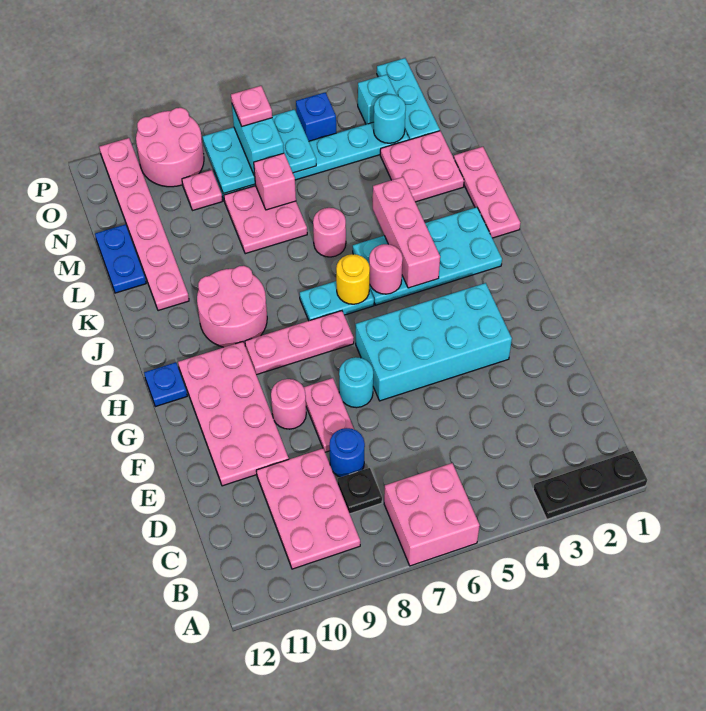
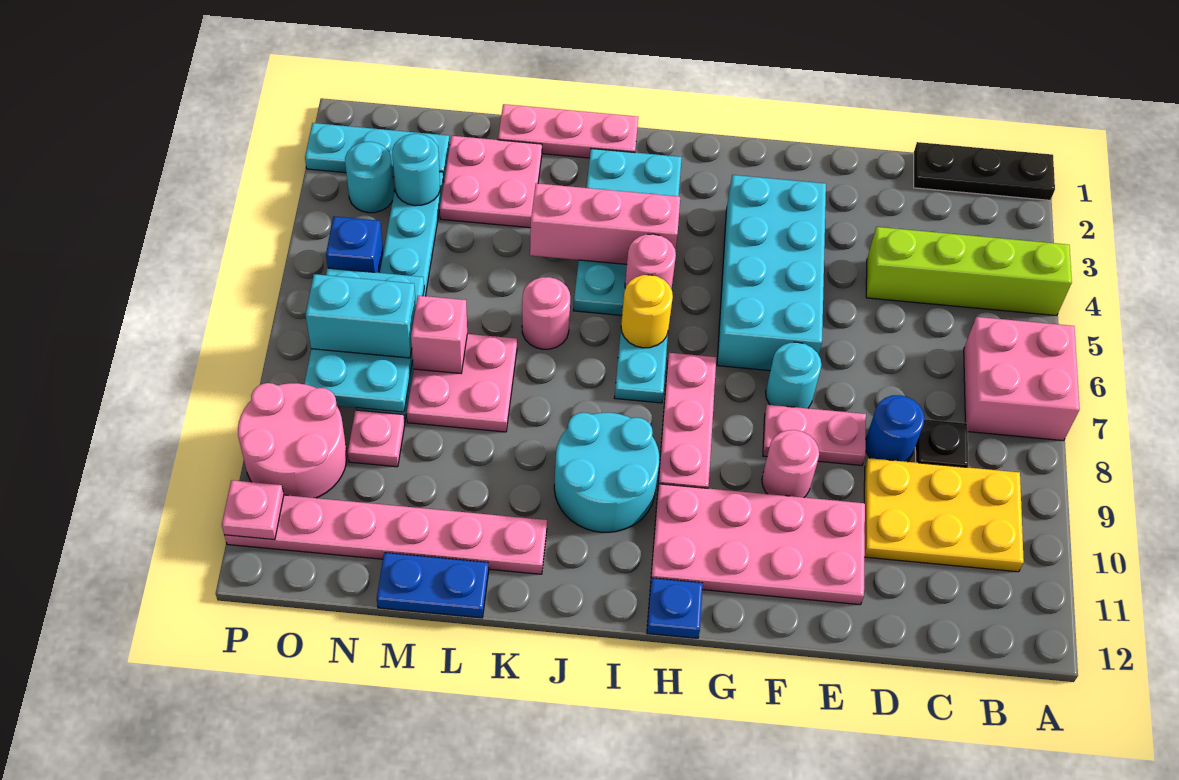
black plate A1:A3 level 1 -> black plate A1:C1 level 1
none -> lime brick A4:D4 level 1
pink plate B9:D10 level 1 -> yellow plate B9:D10 level 1
pink round brick I9:J10 level 1 -> cyan round brick I9:J10 level 1
cyan brick O3 level 1 -> cyan round brick O3 level 1
pink plate O7 level 4 -> pink plate P11 level 2

